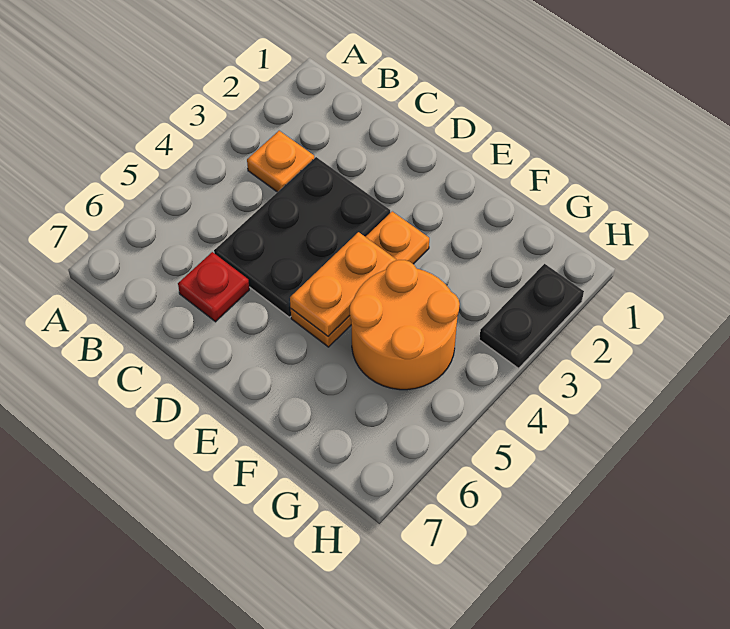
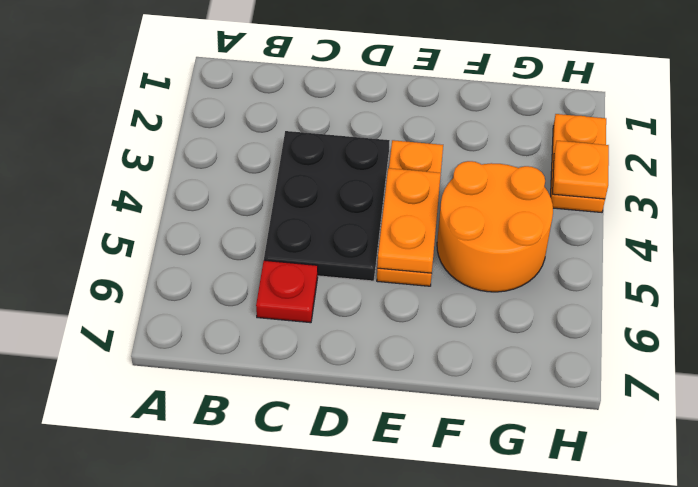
orange plate B3 level 1 -> orange plate H3 level 2
black plate H2:H3 level 1 -> orange plate H2:H3 level 1

